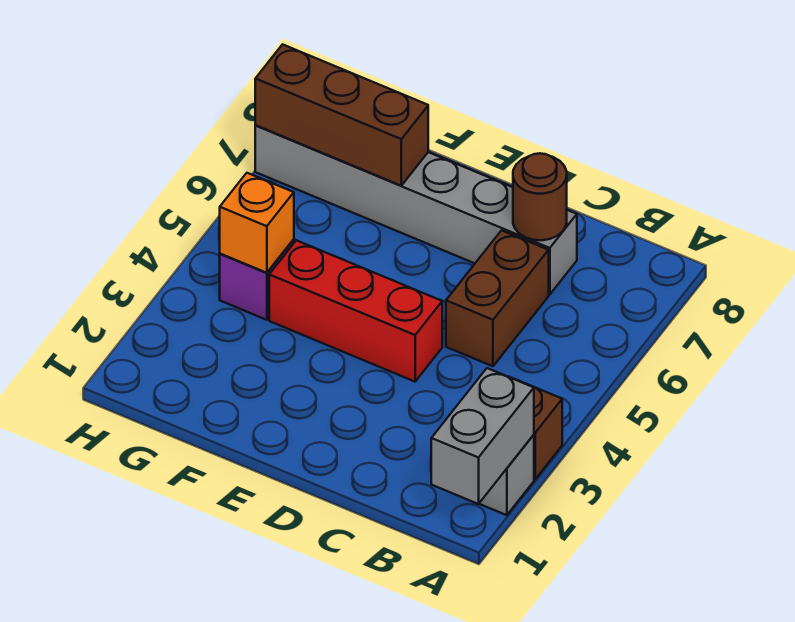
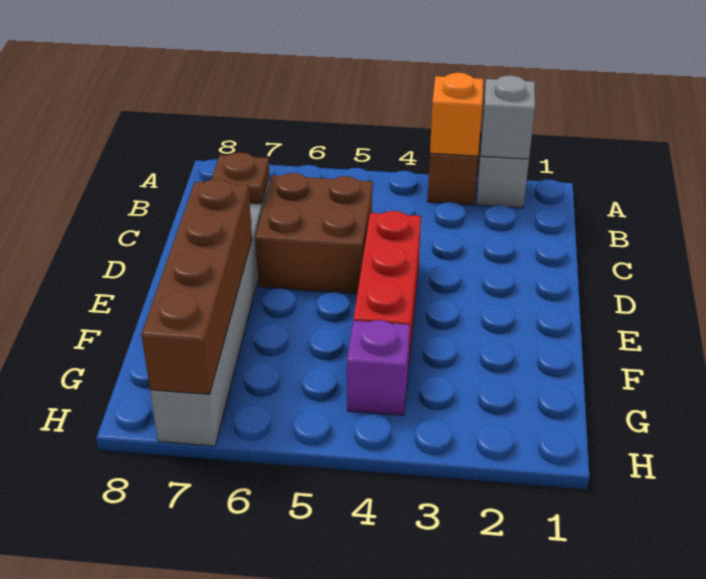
grey brick A1:A2 level 2 -> grey brick A2 level 2
brown brick C5:C6 level 1 -> brown brick C5:D6 level 1
brown round brick C7 level 2 -> brown plate C7 level 2
brown brick F7:H7 level 2 -> brown brick E7:H7 level 2
orange brick G4 level 2 -> orange brick A3 level 2

